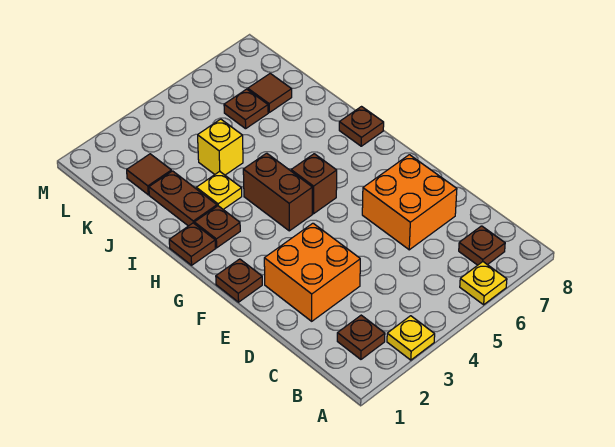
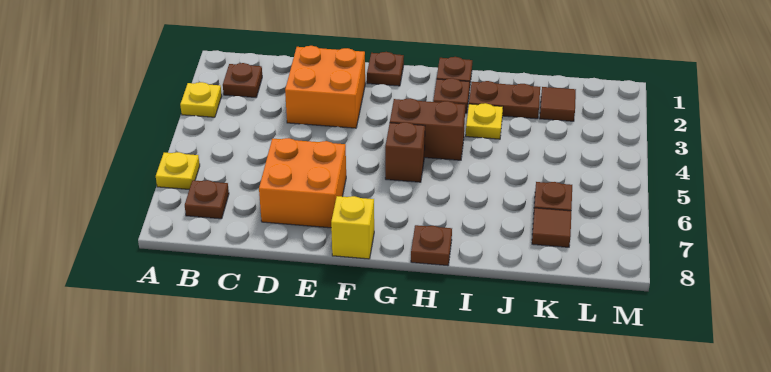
yellow brick J4 level 1 -> yellow brick F8 level 1

